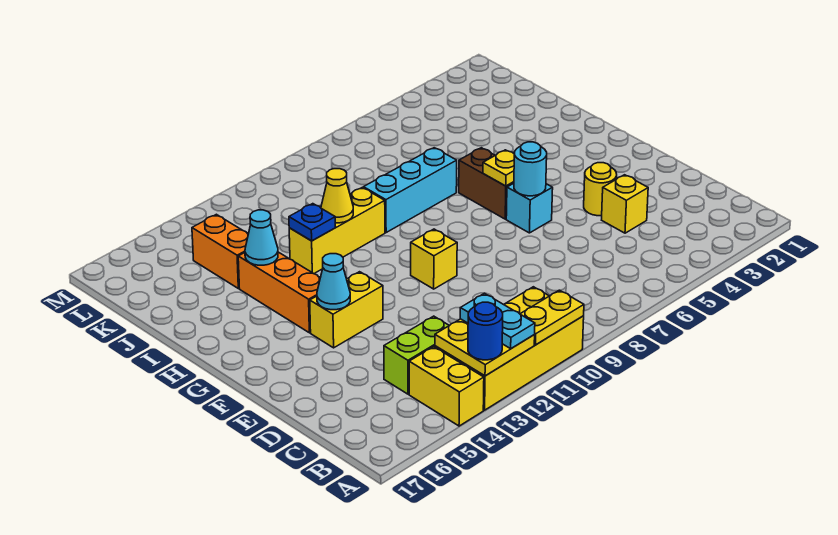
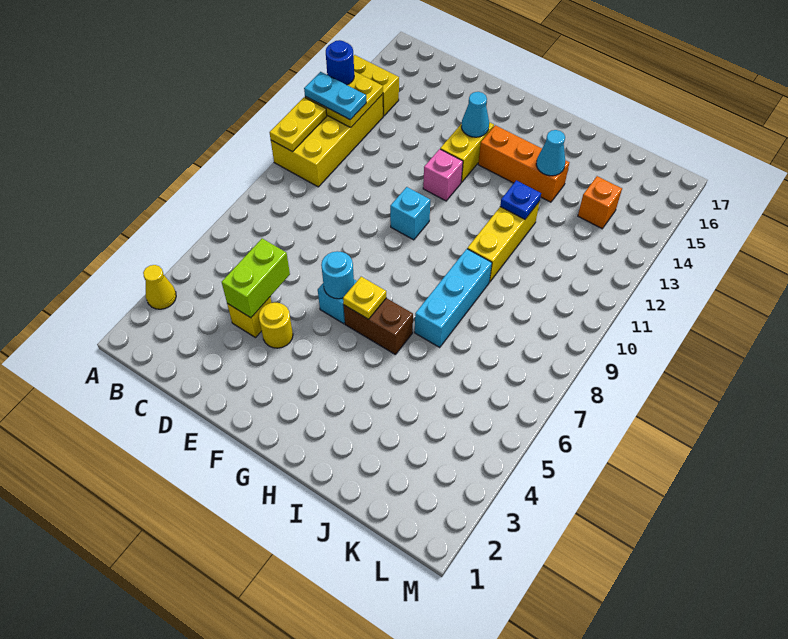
lime brick C13:C14 level 1 -> lime brick D4:D5 level 2
yellow brick F10 level 1 -> cyan brick F10 level 1
none -> pink brick F12 level 1
yellow cone I11 level 2 -> yellow cone A3 level 1
orange brick J14:K14 level 1 -> orange brick K14 level 1

